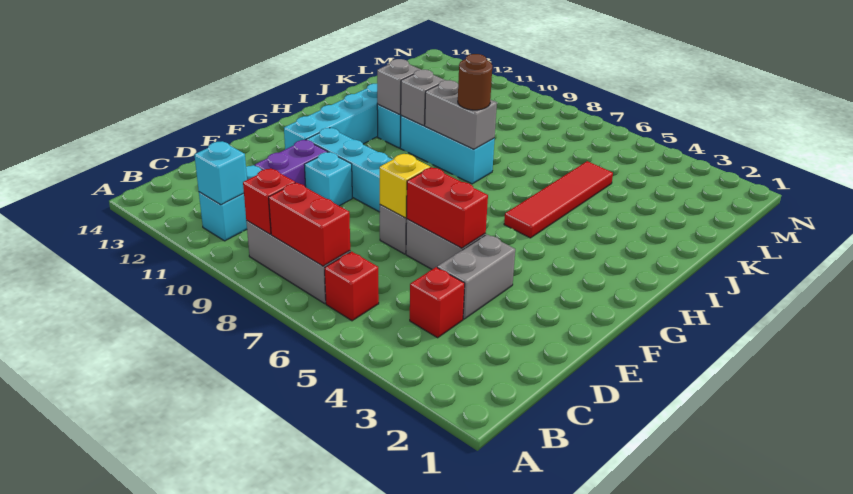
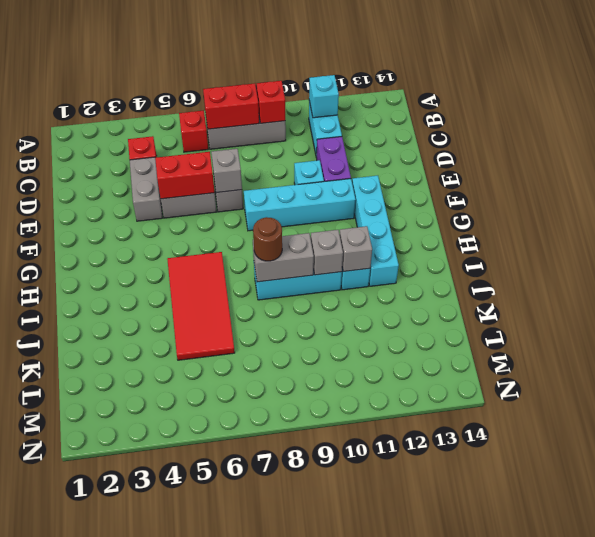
yellow brick E7 level 2 -> grey brick E7 level 2
red tile H5:K5 level 1 -> red tile H5:K6 level 1

